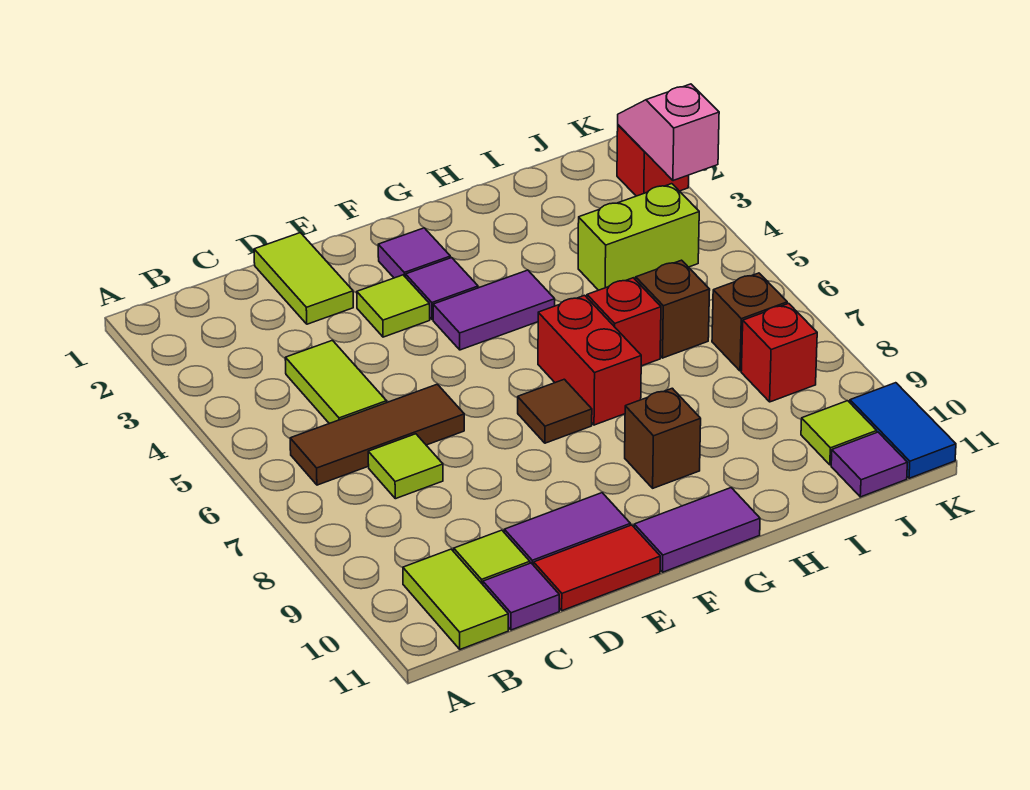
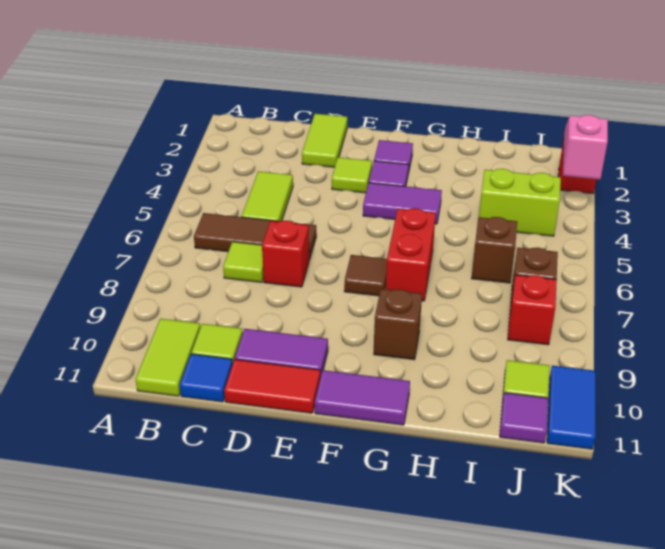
purple tile C11 level 1 -> blue tile C11 level 1
red brick H6 level 1 -> red brick D7 level 1

